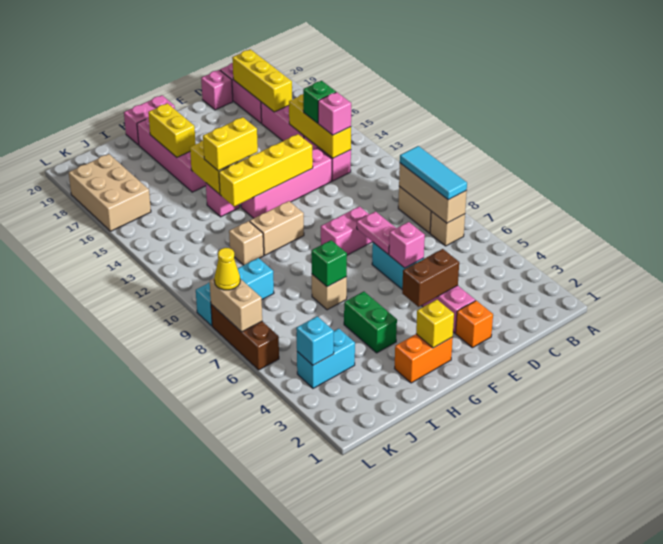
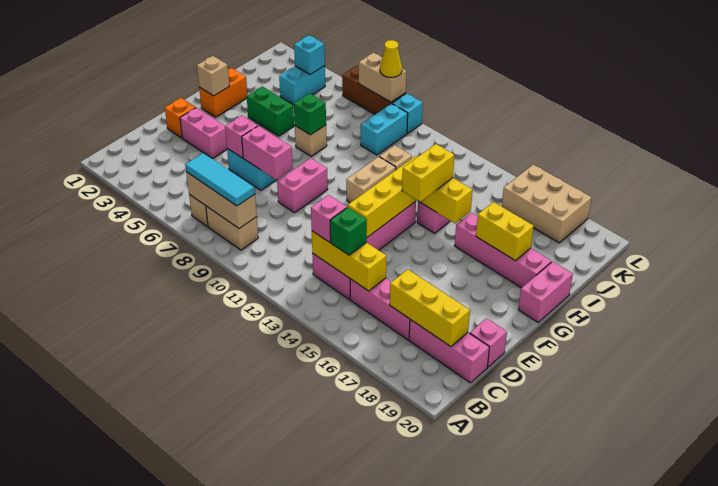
brown brick E4:F4 level 2 -> none
pink plate E7:E8 level 2 -> pink brick E7:E8 level 2
yellow brick G2 level 2 -> tan brick G2 level 2

